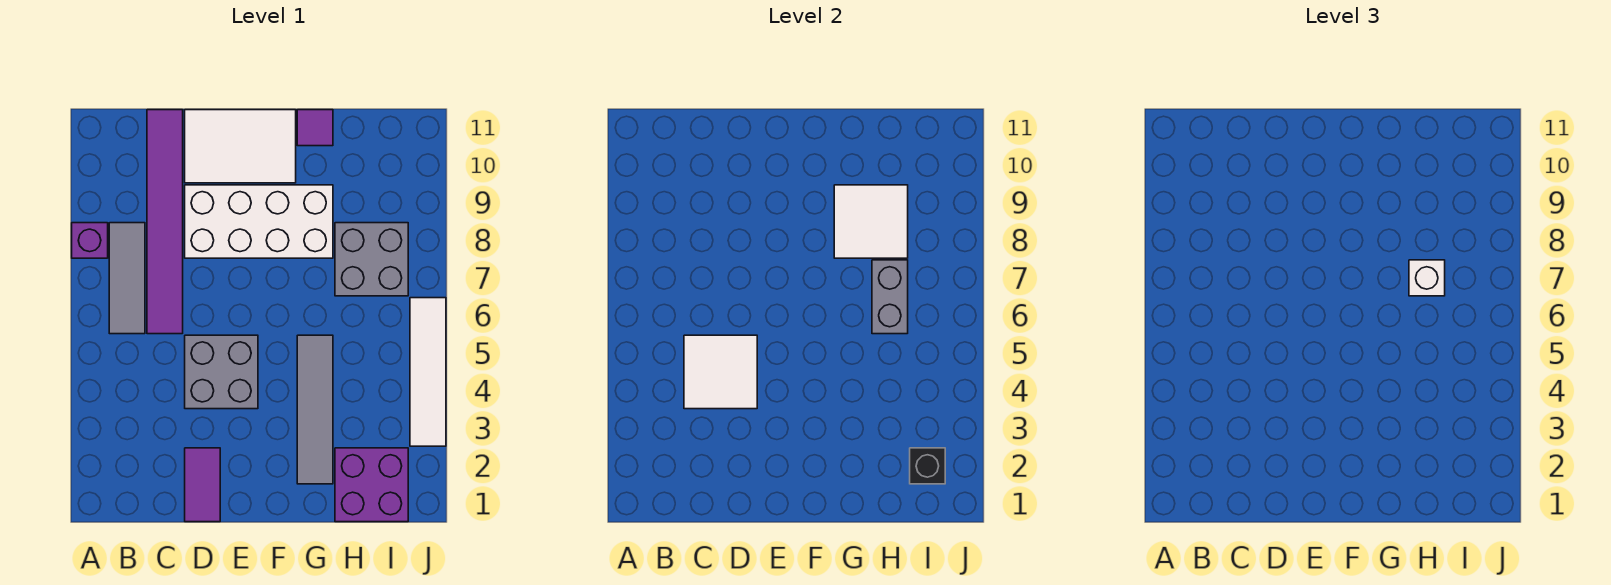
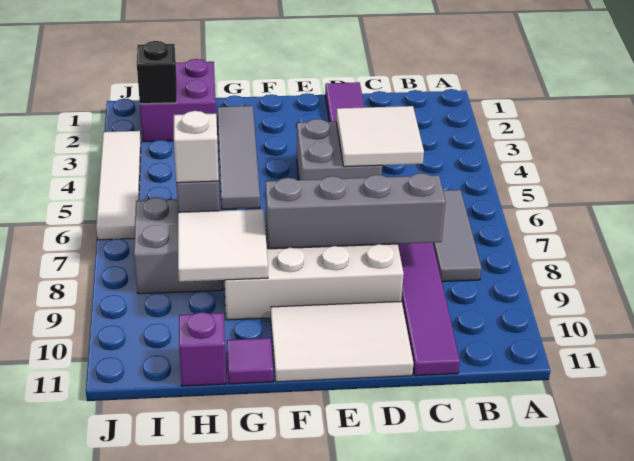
purple brick A8 level 1 -> purple brick H11 level 1
none -> grey brick C8:F8 level 2

